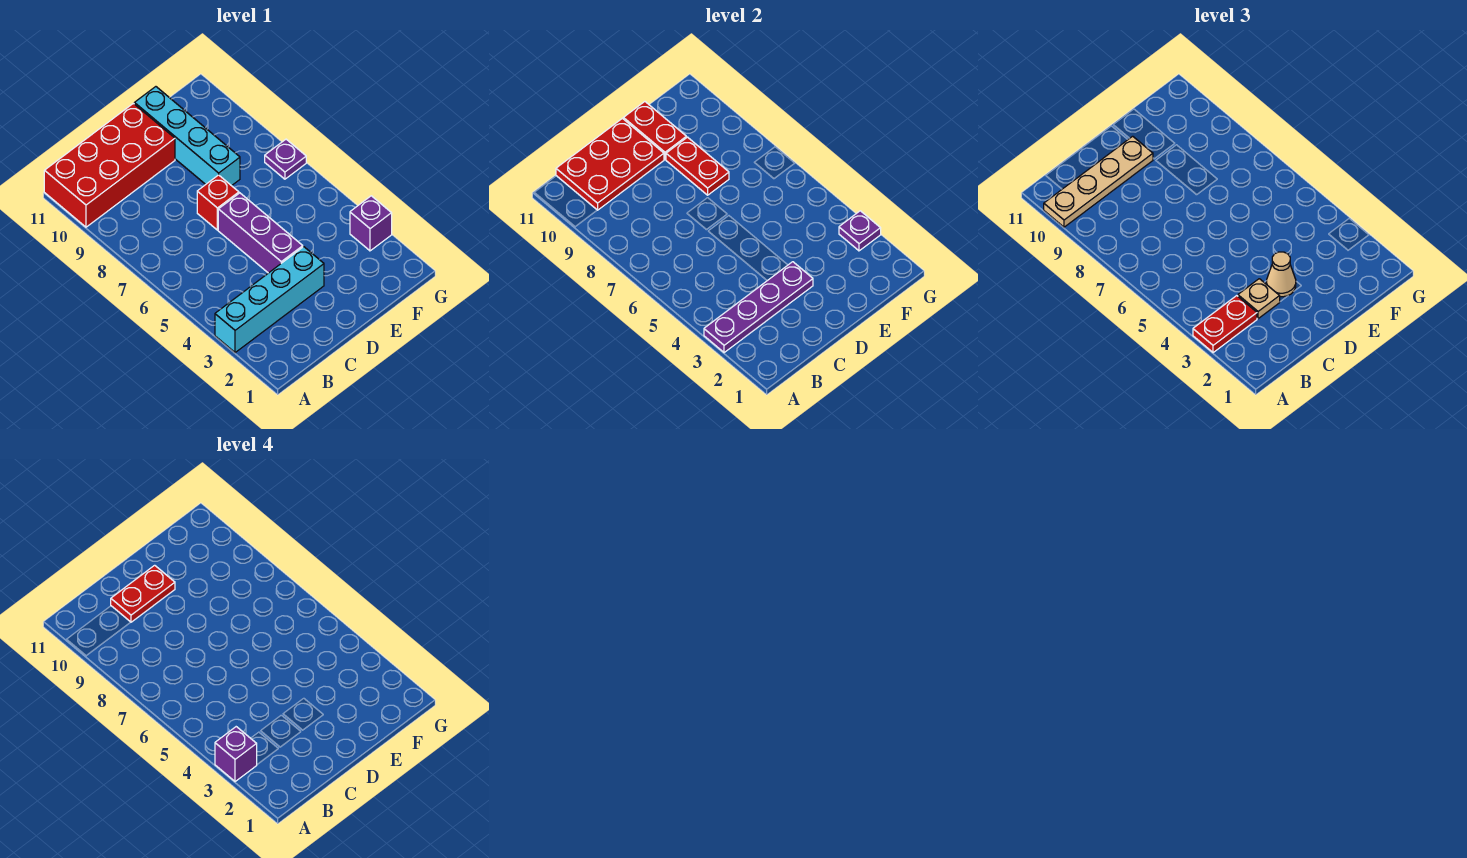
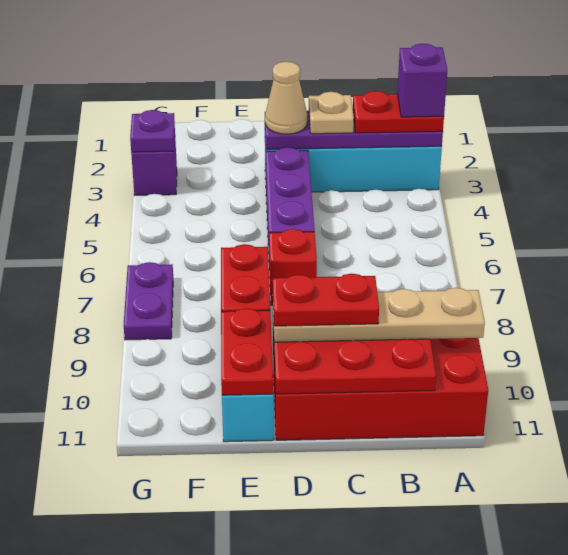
purple plate G7 level 1 -> purple plate G7:G8 level 1

